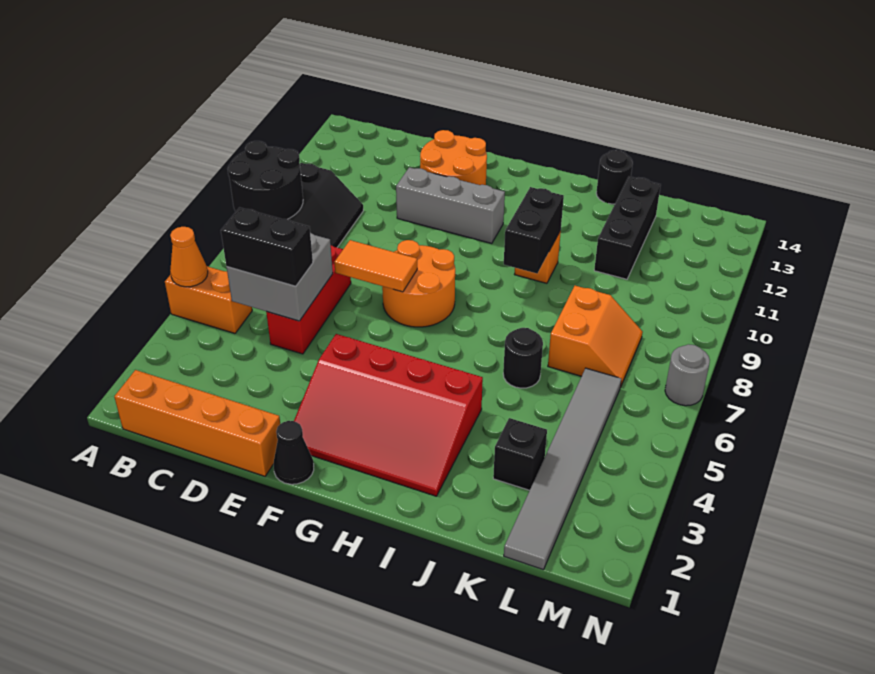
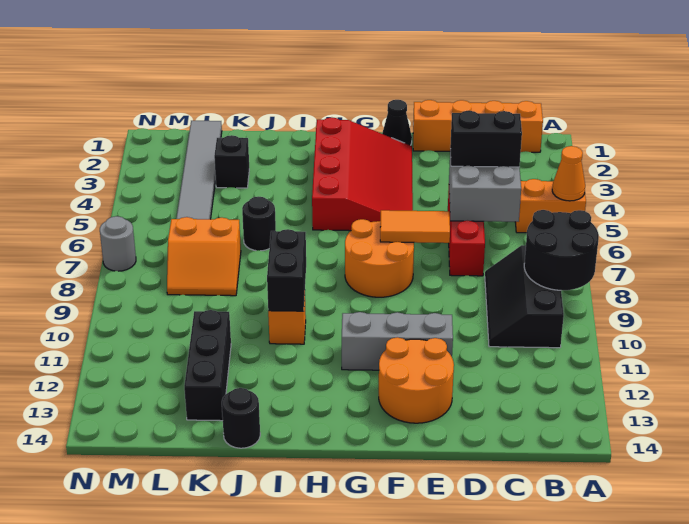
red slope F2:I4 level 1 top 4 -> red slope F2:H5 level 1 top H
orange slope K7:L8 level 1 top K -> orange slope K7:L8 level 1 top 7

